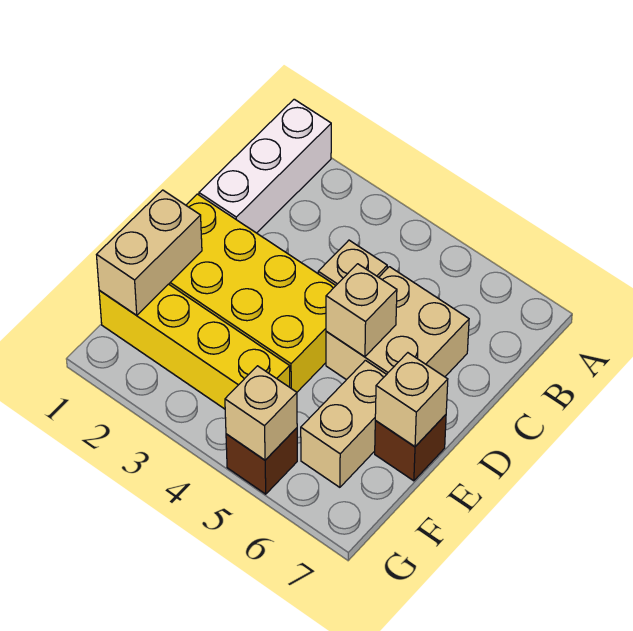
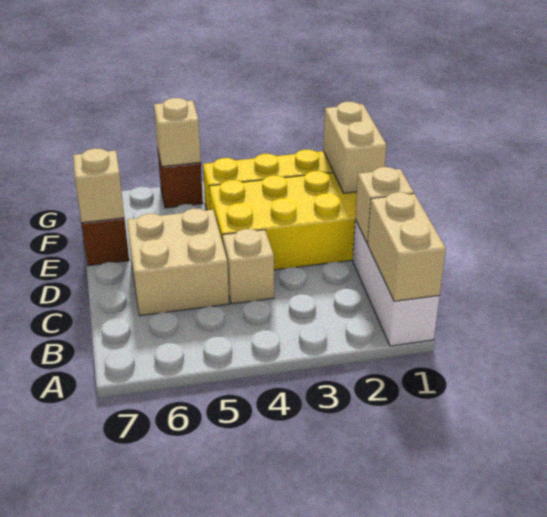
tan brick D5 level 2 -> tan brick C1 level 2
tan brick E6:F6 level 1 -> tan brick A1:B1 level 2

